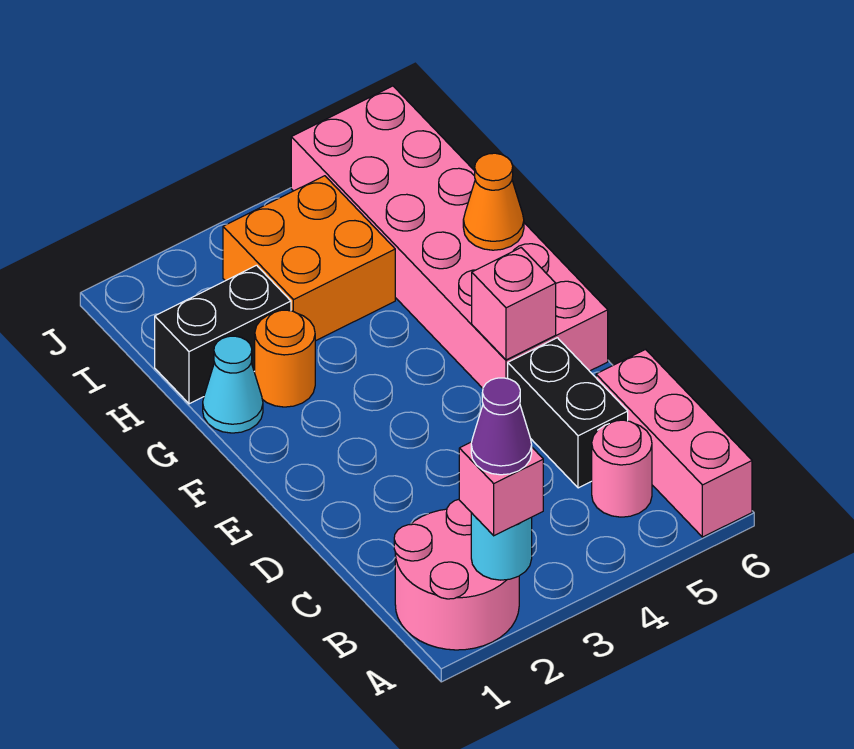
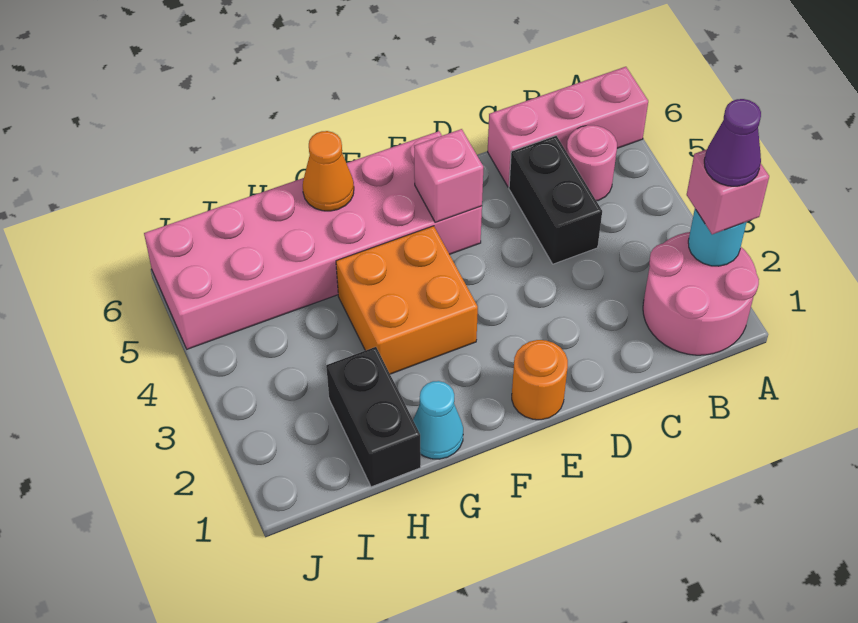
black brick C5:D5 level 1 -> black brick C4:C5 level 1
orange round brick G2 level 1 -> orange round brick E1 level 1
orange brick H3:I4 level 1 -> orange brick F3:G4 level 1

